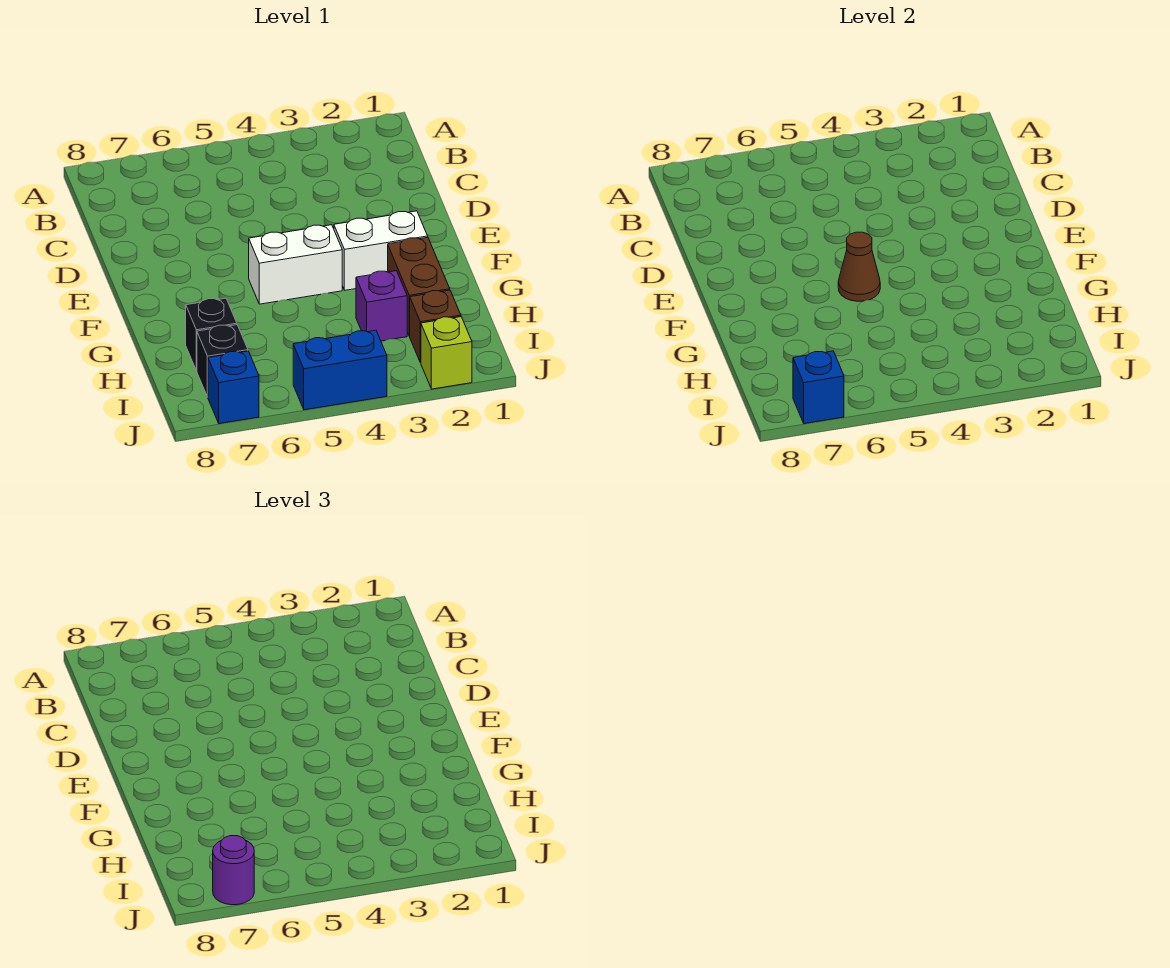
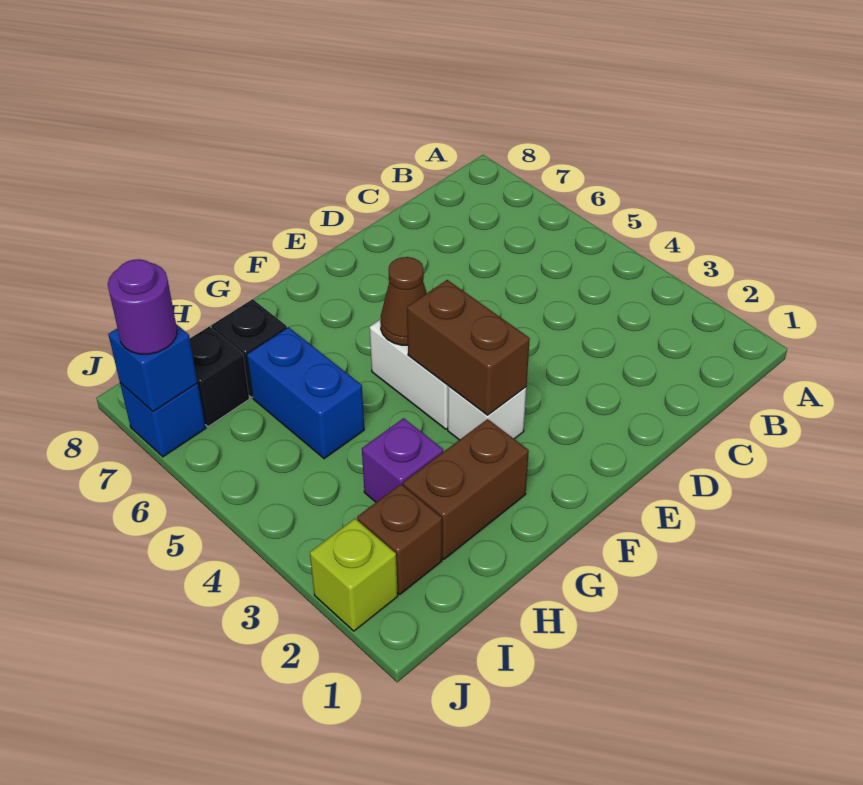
white brick F2:F3 level 1 -> white brick F3 level 1
none -> brown brick F3:F4 level 2
blue brick J4:J5 level 1 -> blue brick H5:H6 level 1

